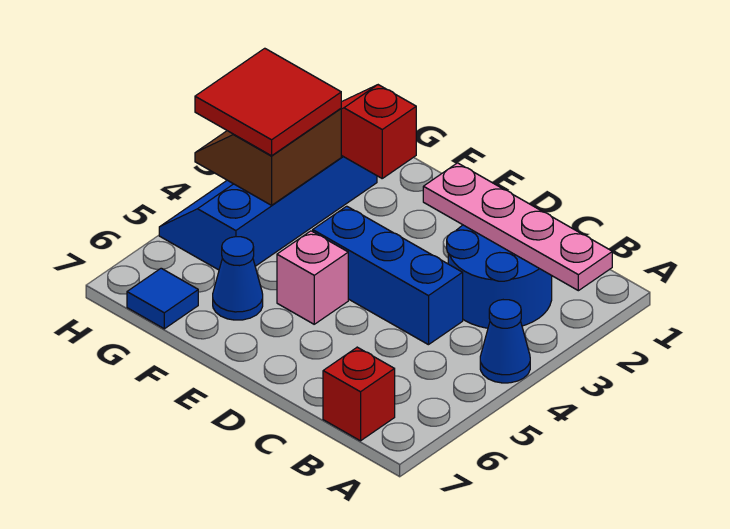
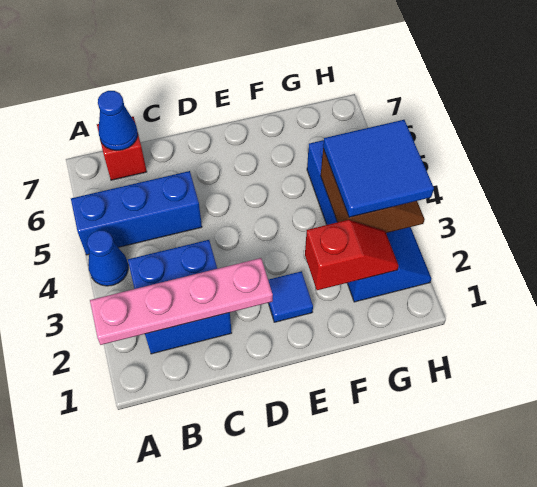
blue round brick B2:C3 level 1 -> blue brick B2:C3 level 1
blue brick C4:E4 level 1 -> blue brick A5:C5 level 1
pink brick E5 level 1 -> none
blue cone F6 level 1 -> blue cone B7 level 2
red tile G3:H4 level 3 -> blue tile G3:H4 level 3
blue tile G7 level 1 -> blue tile E2 level 1

